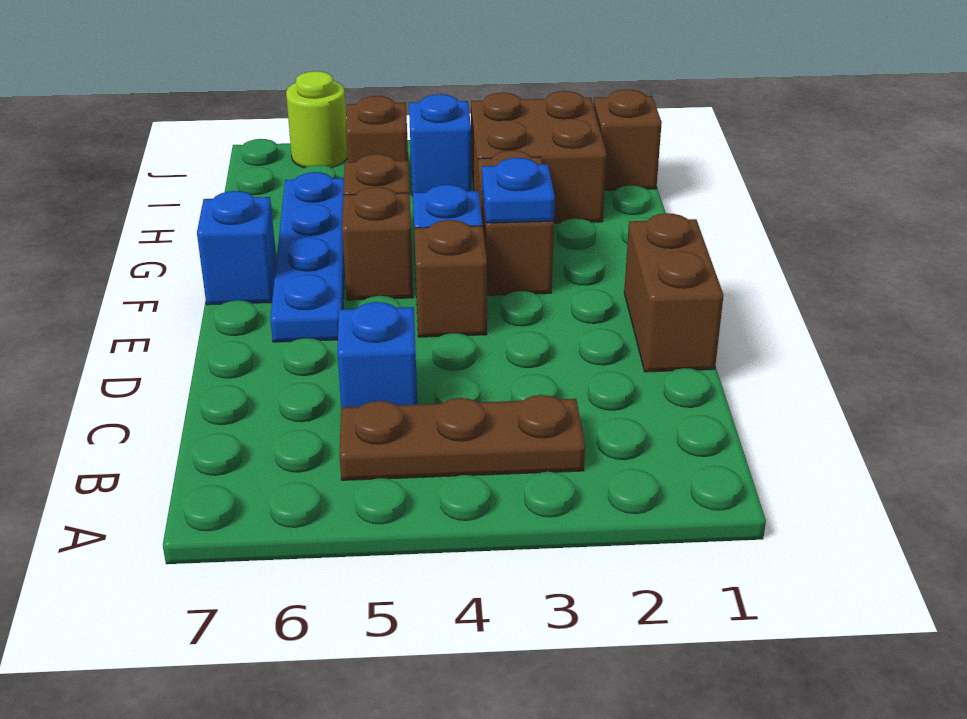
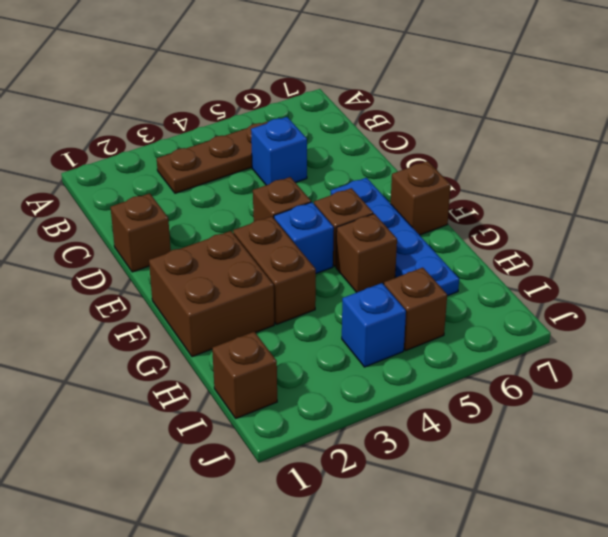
brown brick D1:E1 level 1 -> brown brick D1 level 1
blue plate F3 level 2 -> none
blue brick F7 level 1 -> brown brick F7 level 1
brown brick H2:I3 level 1 -> brown brick F1:G2 level 1
lime round brick J6 level 1 -> none

